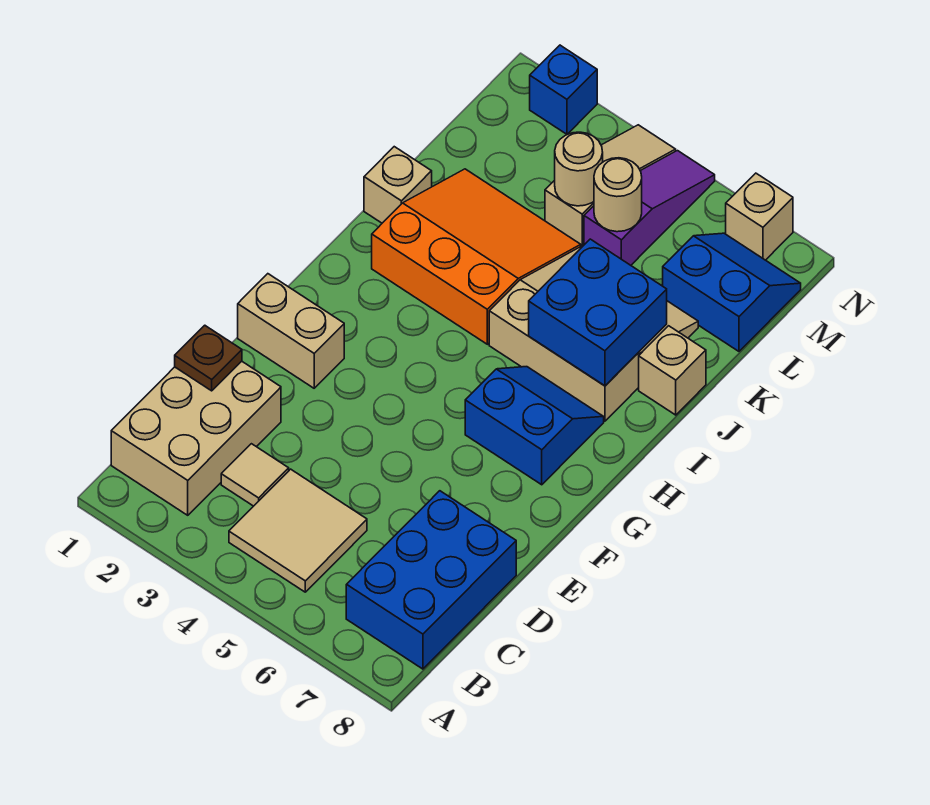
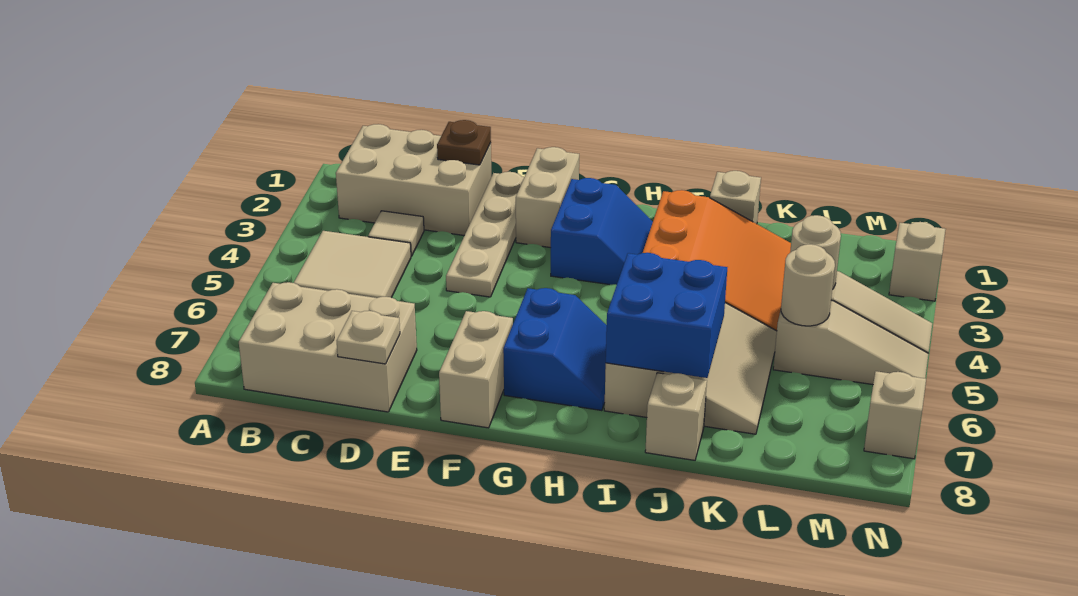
blue brick B7:D8 level 1 -> tan brick B7:D8 level 1
none -> tan plate D8 level 2
none -> tan plate E1:E4 level 1
none -> tan brick F7:F8 level 1
purple slope L5:N5 level 1 top L -> tan slope L5:N5 level 1 top L
blue slope L7:M8 level 1 top L -> blue slope G2:H3 level 1 top G
blue brick N2 level 1 -> tan brick N2 level 1

